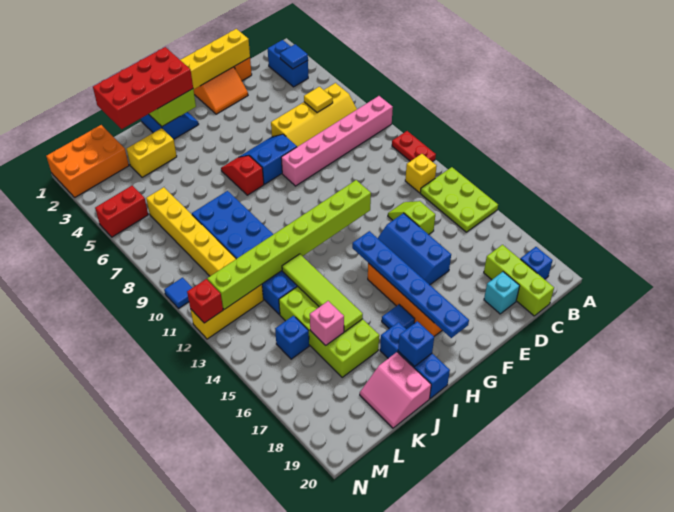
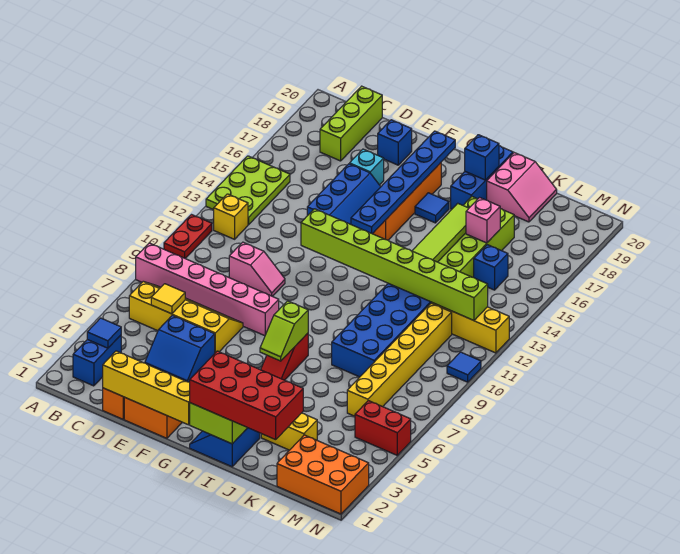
blue brick B19 level 1 -> blue brick E19 level 1
none -> pink slope D10:E10 level 1 top D
lime slope D13:D14 level 1 top 14 -> lime slope H6:H7 level 2 top 7
cyan brick D19 level 1 -> cyan brick E17 level 1
blue slope F6:G7 level 1 top 7 -> blue slope D4:E5 level 1 top 5
red brick N12 level 2 -> none

